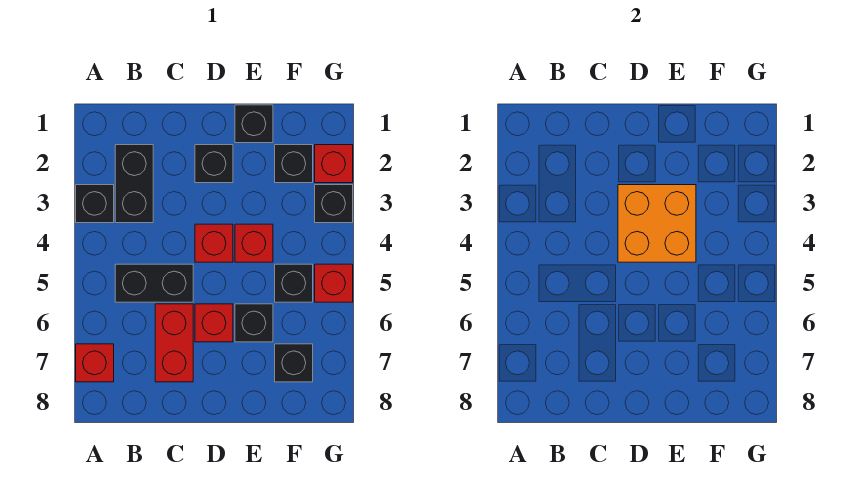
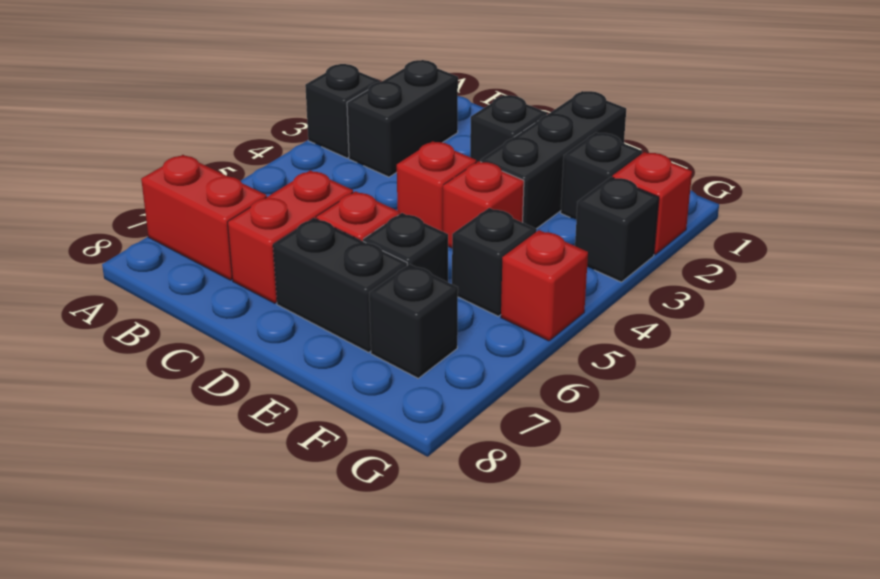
red brick A7 level 1 -> red brick A7:B7 level 1
black brick B5:C5 level 1 -> black brick D7:E7 level 1
orange brick D3:E4 level 2 -> none
black brick E1 level 1 -> black brick E1:E3 level 1

